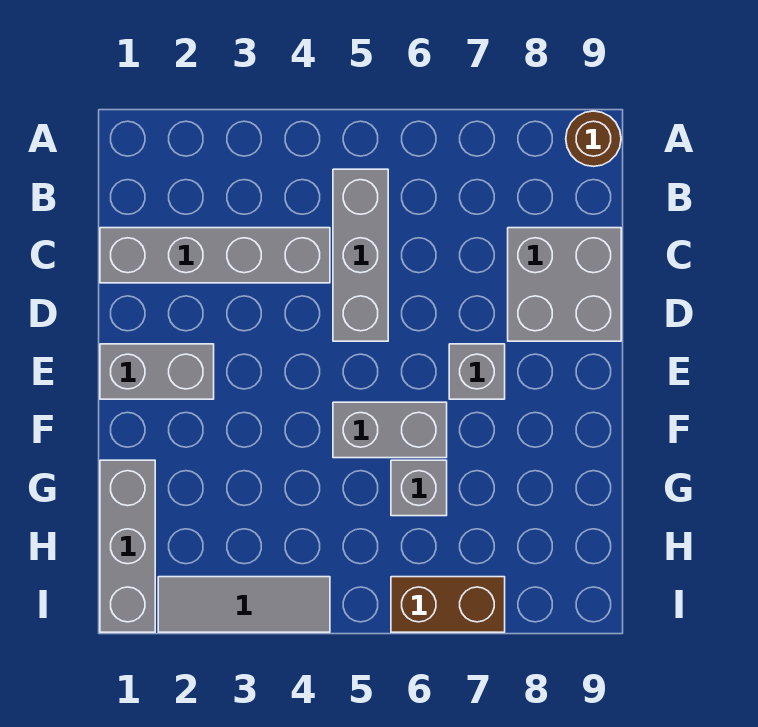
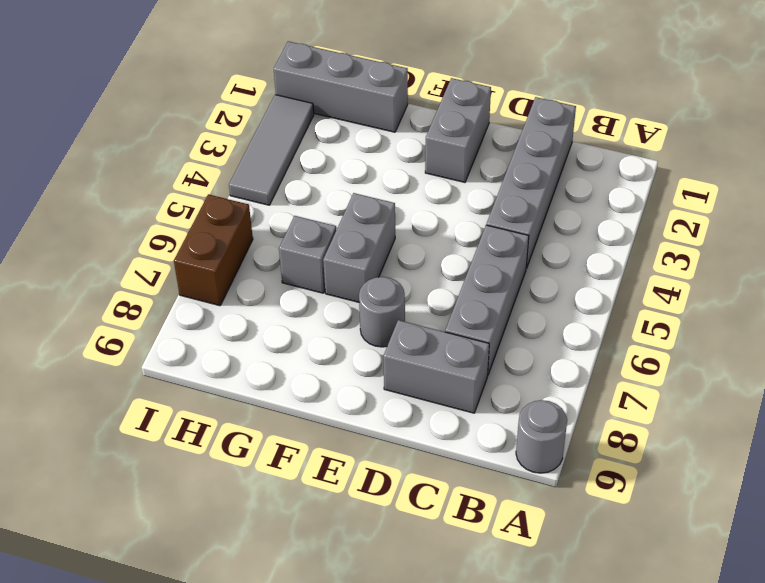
brown round brick A9 level 1 -> grey round brick A9 level 1
grey brick B5:D5 level 1 -> grey brick C5:C7 level 1
grey brick C8:D9 level 1 -> grey brick C8:D8 level 1
grey brick E7 level 1 -> grey round brick E7 level 1

